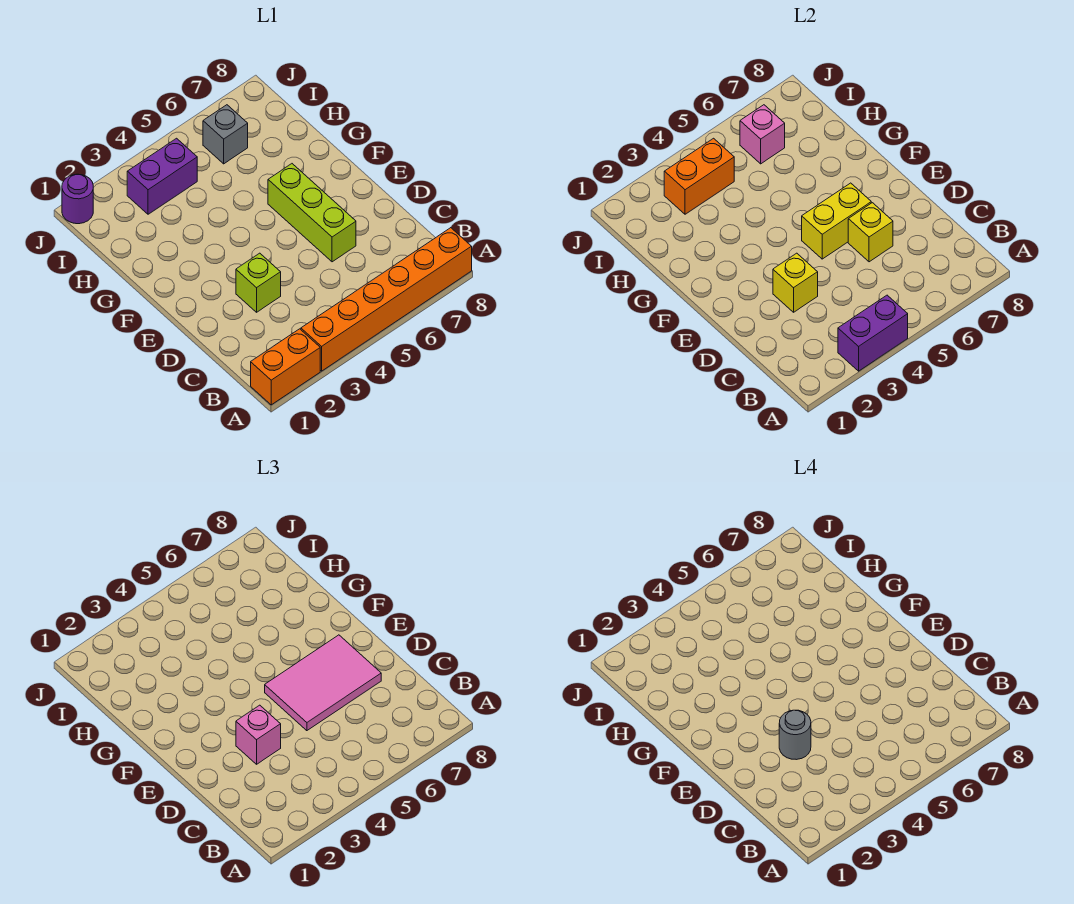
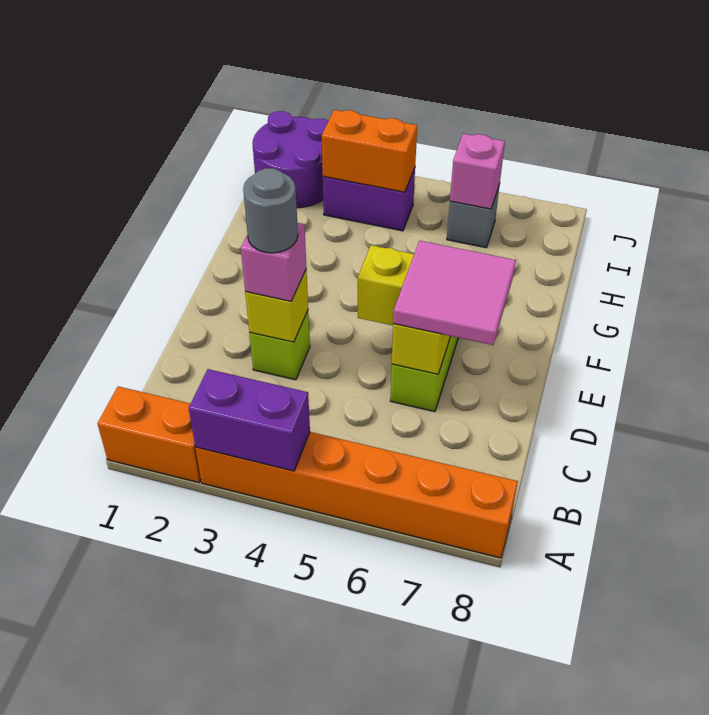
pink tile D5:E7 level 3 -> pink tile D6:E7 level 3
purple round brick J1 level 1 -> purple round brick I1:J2 level 1

